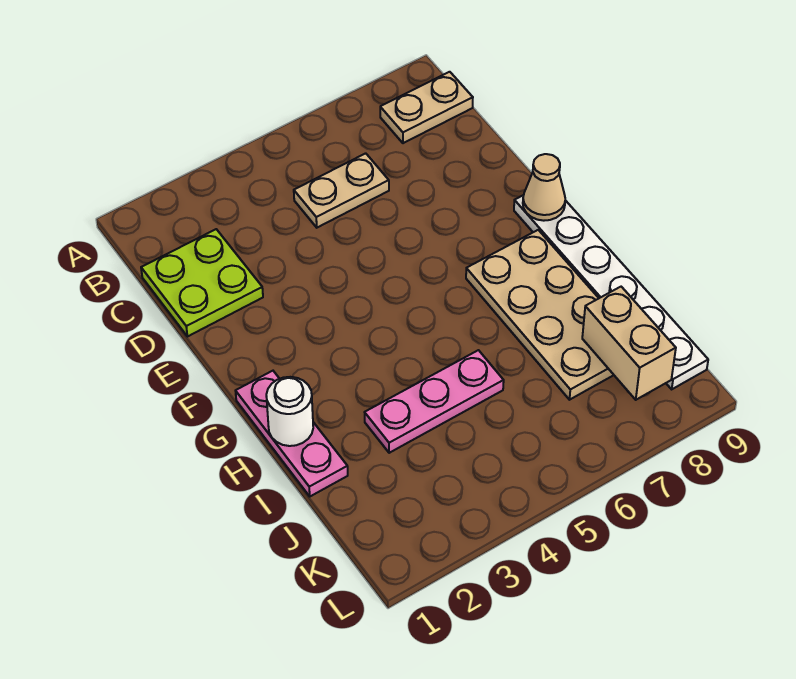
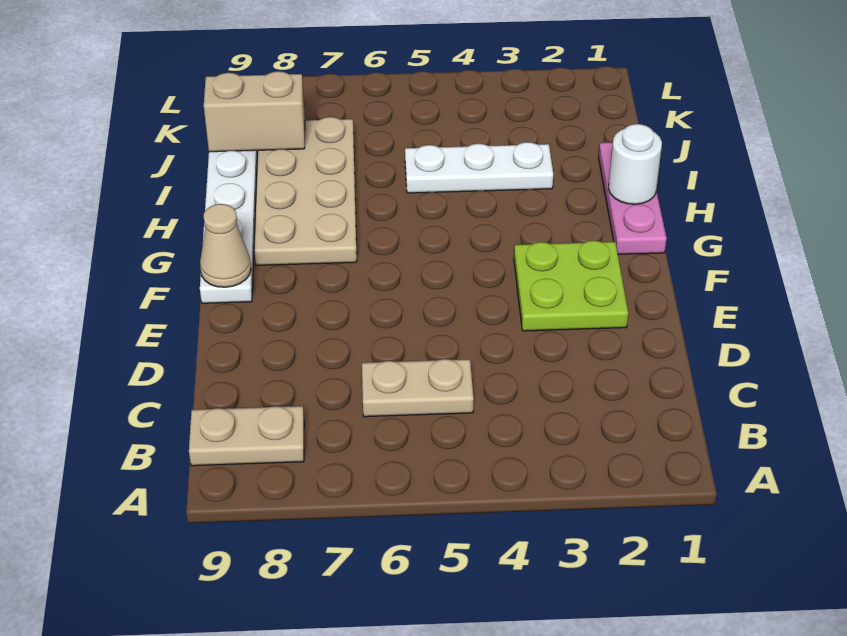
lime plate C1:D2 level 1 -> lime plate E2:F3 level 1
pink plate I3:I5 level 1 -> white plate I3:I5 level 1
tan brick J8:K8 level 2 -> tan brick J8:J9 level 2

